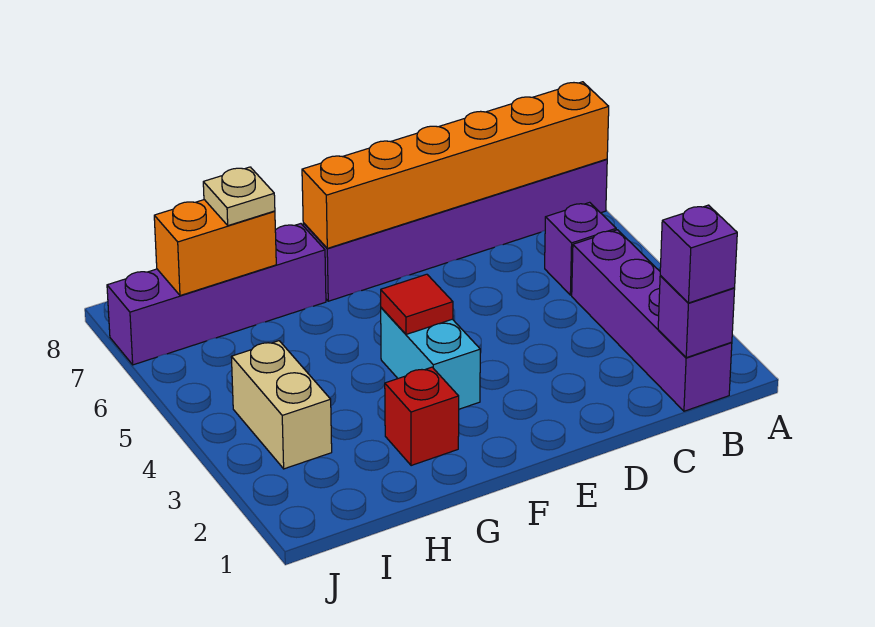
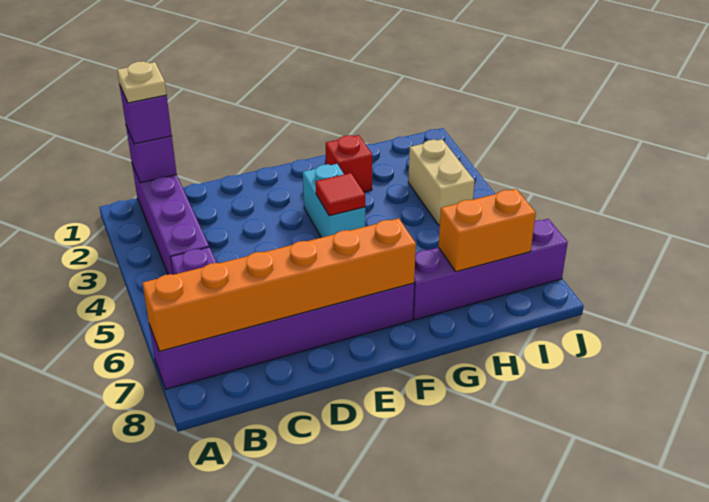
tan plate H7 level 3 -> tan plate B1 level 4

